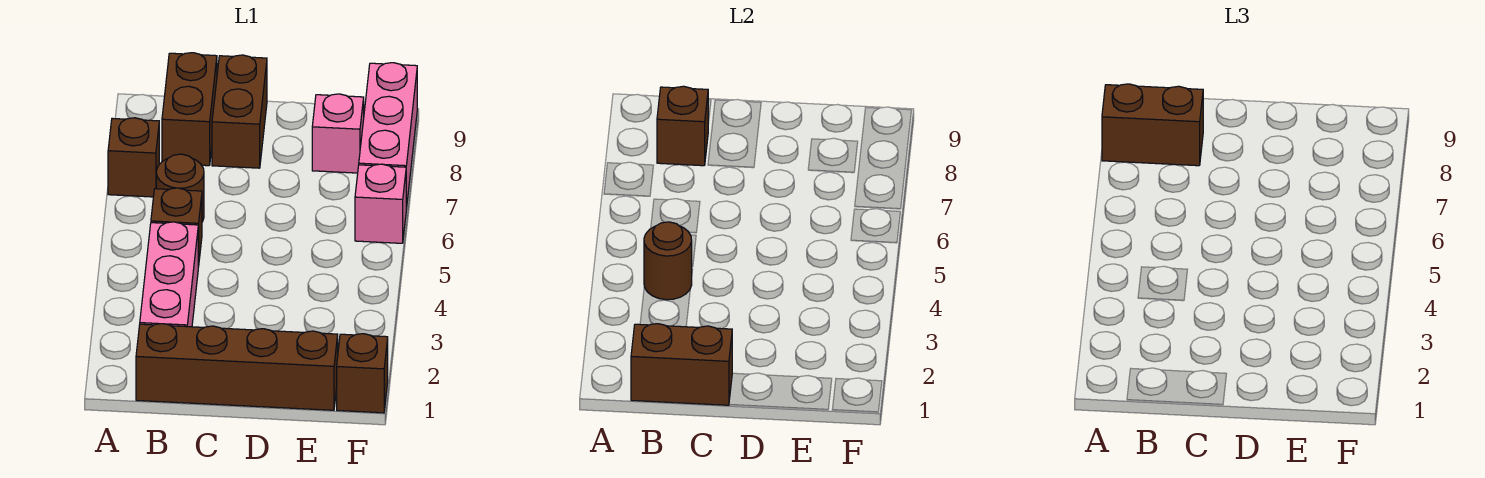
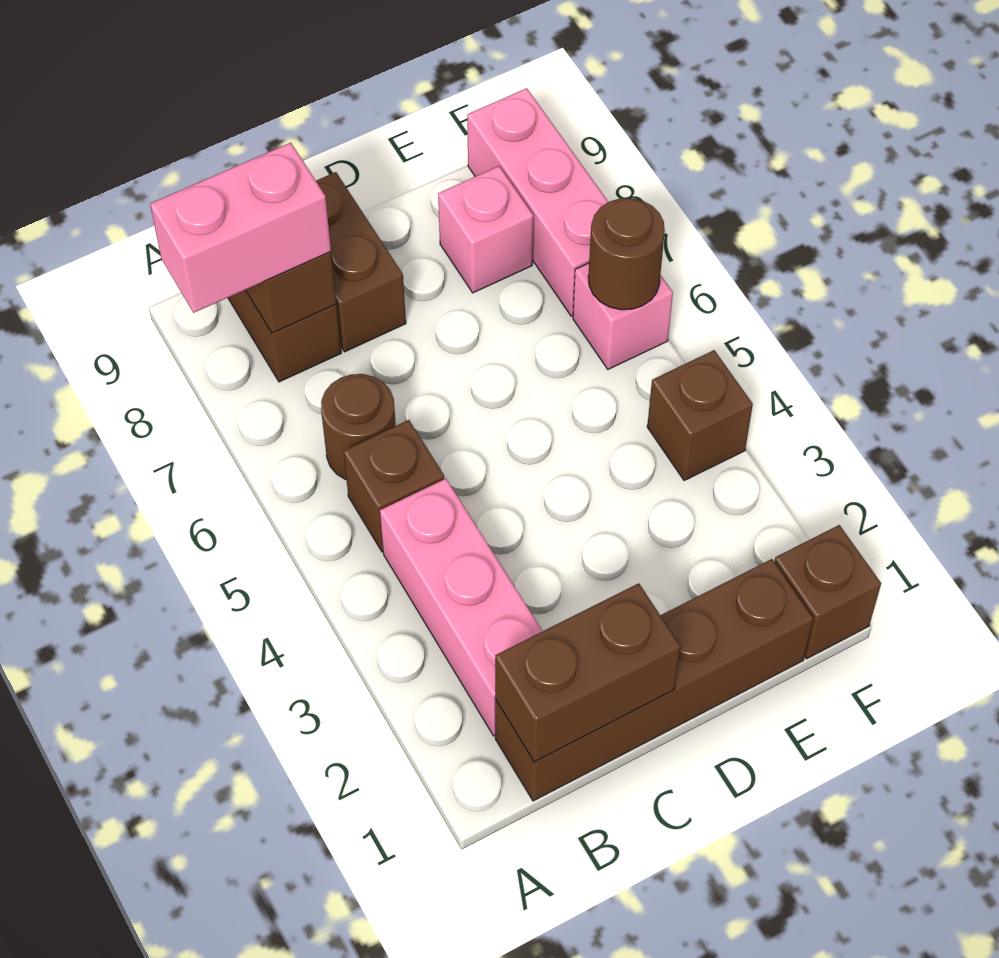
brown brick A7 level 1 -> brown brick F4 level 1
brown brick A8:B8 level 3 -> pink brick A8:B8 level 3
brown round brick B4 level 2 -> brown round brick F6 level 2

